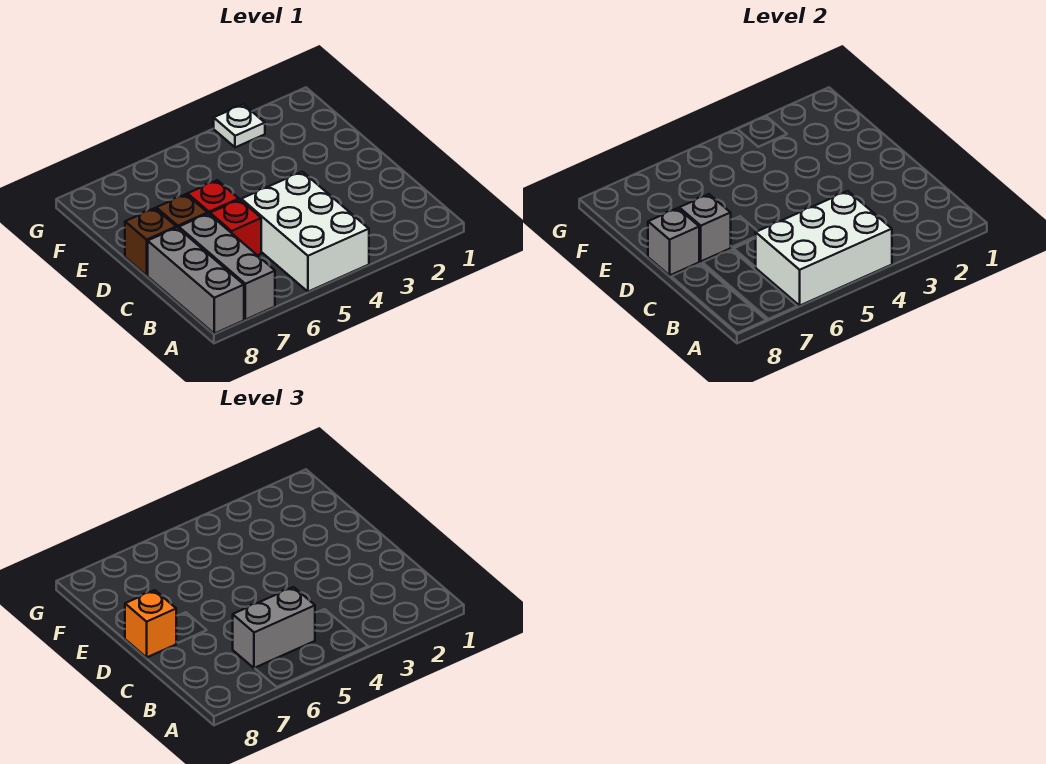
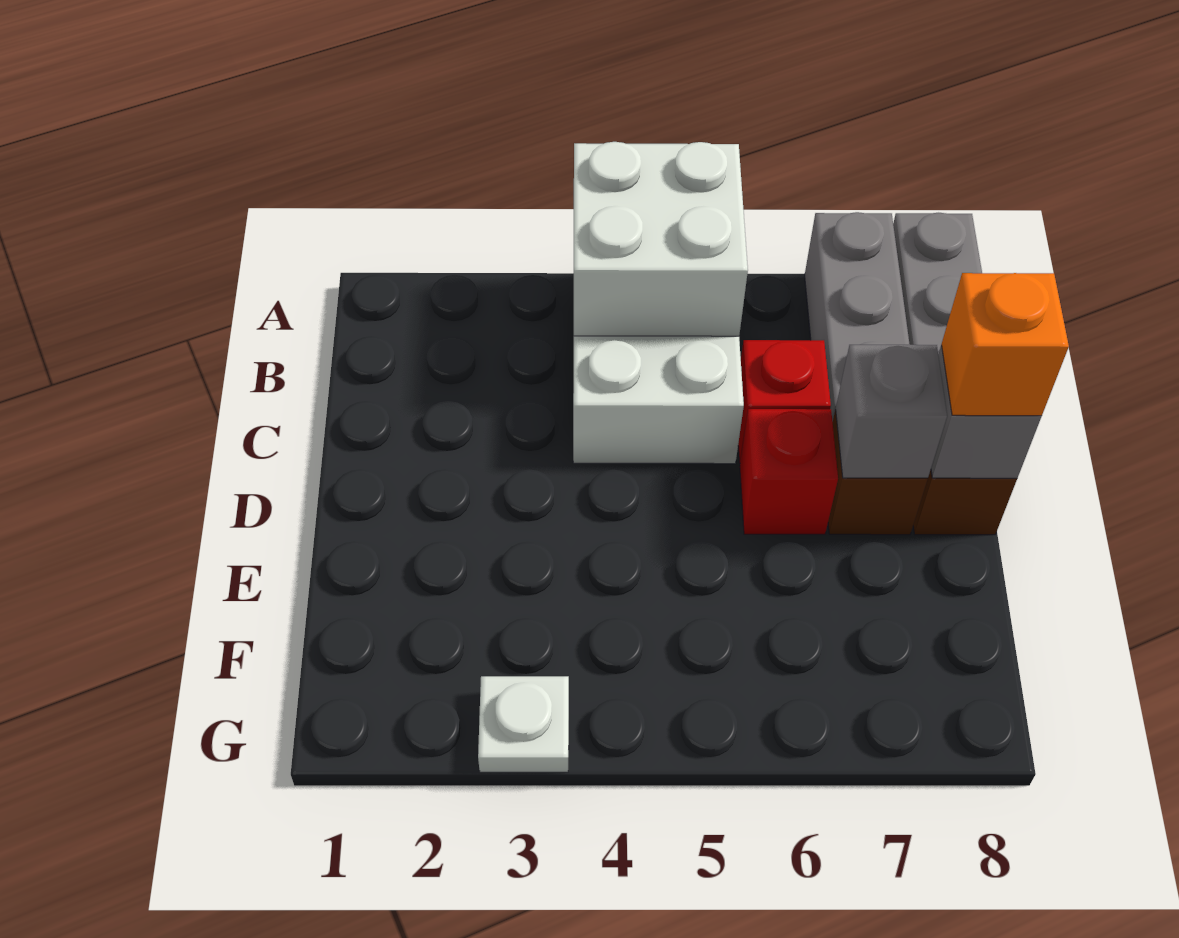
white brick A4:B6 level 2 -> white brick A4:B5 level 2
grey brick B5:B6 level 3 -> none

